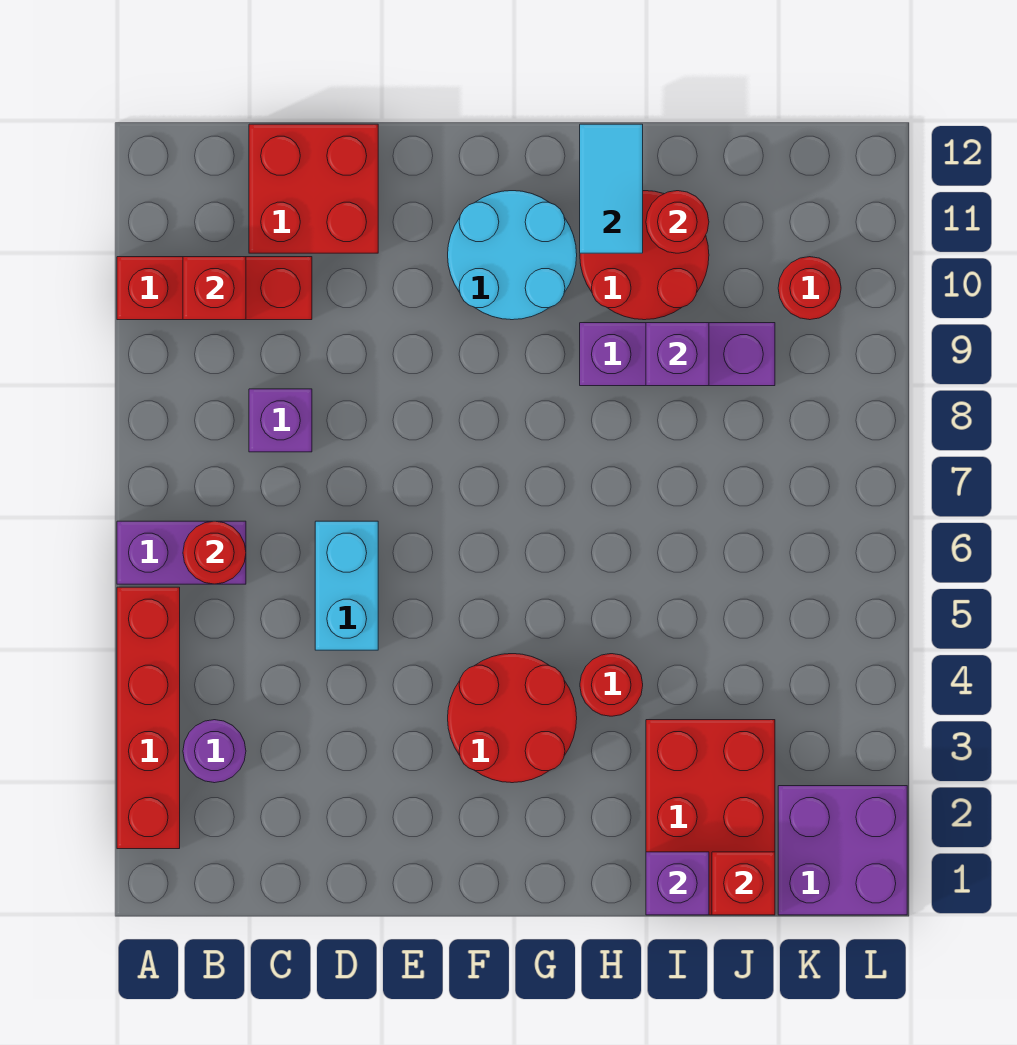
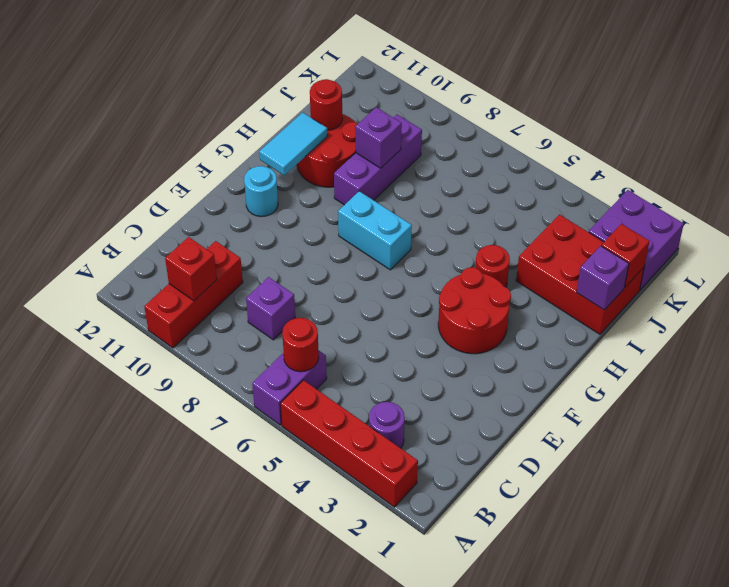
red brick C11:D12 level 1 -> none
cyan brick D5:D6 level 1 -> cyan brick G7:G8 level 1
cyan round brick F10:G11 level 1 -> cyan round brick F11 level 1
cyan tile H11:H12 level 2 -> cyan tile G11:H11 level 2
red round brick K10 level 1 -> none

